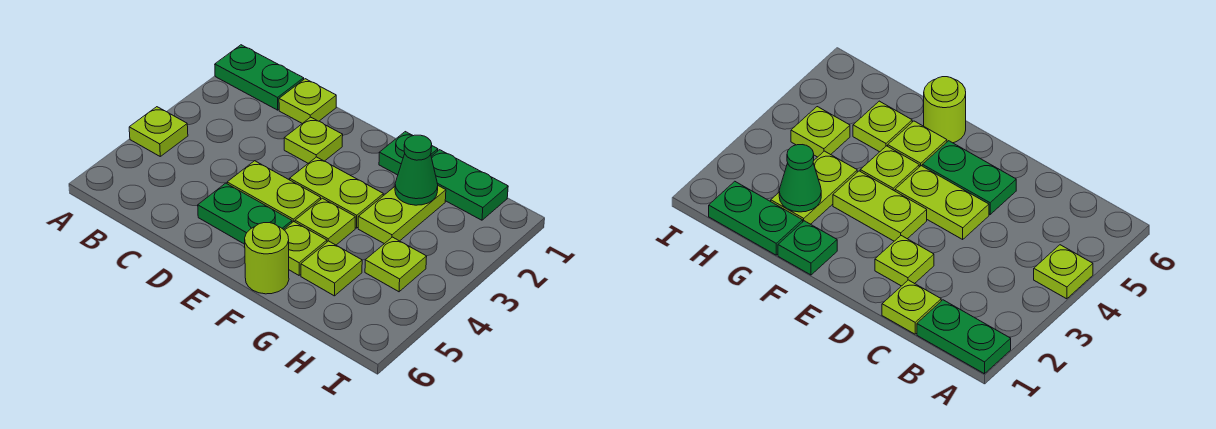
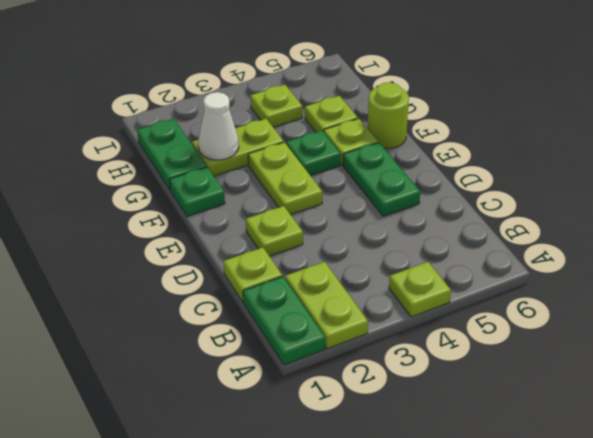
lime plate D4:E4 level 1 -> lime plate A2:B2 level 1
lime plate F4 level 1 -> green plate F4 level 1
green cone G2 level 2 -> white cone G2 level 2

